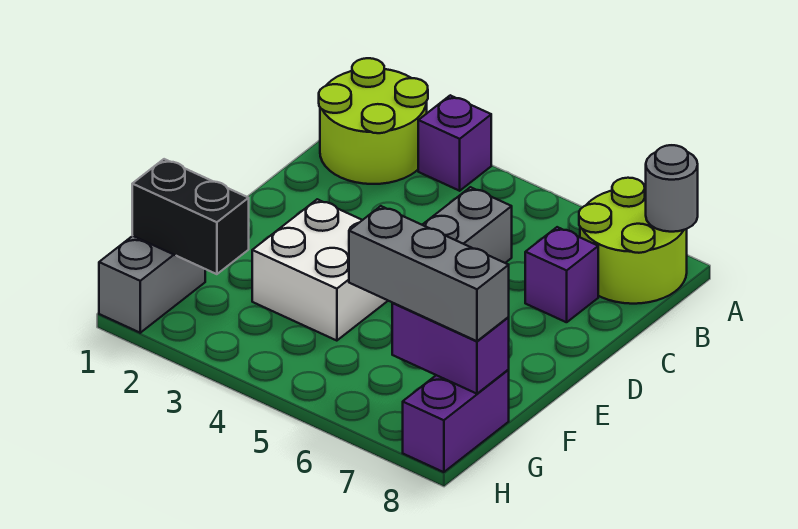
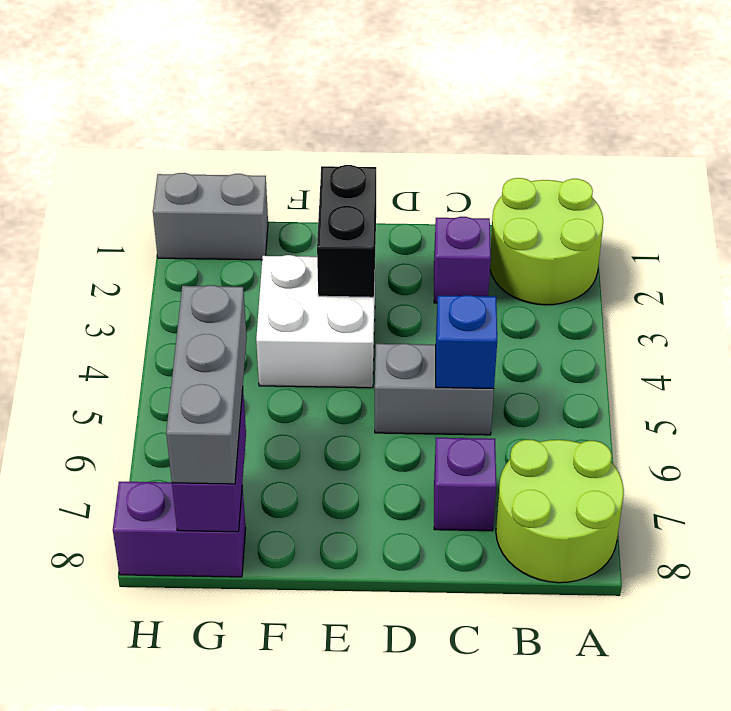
purple brick A3 level 1 -> purple brick C2 level 1
grey round brick A8 level 2 -> none
none -> blue brick C5 level 2
black brick G1:G2 level 2 -> black brick E2:E3 level 2

